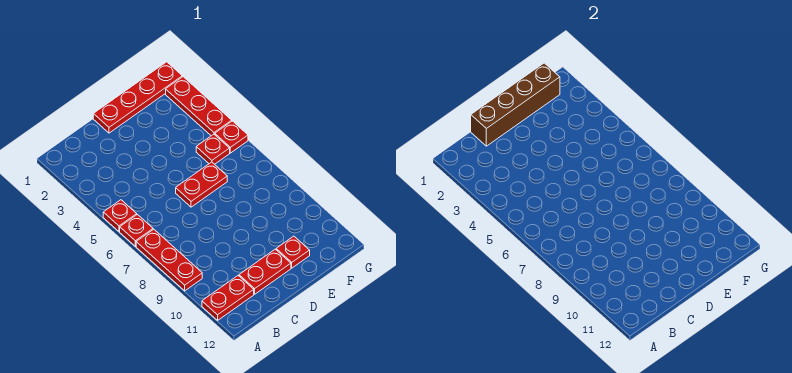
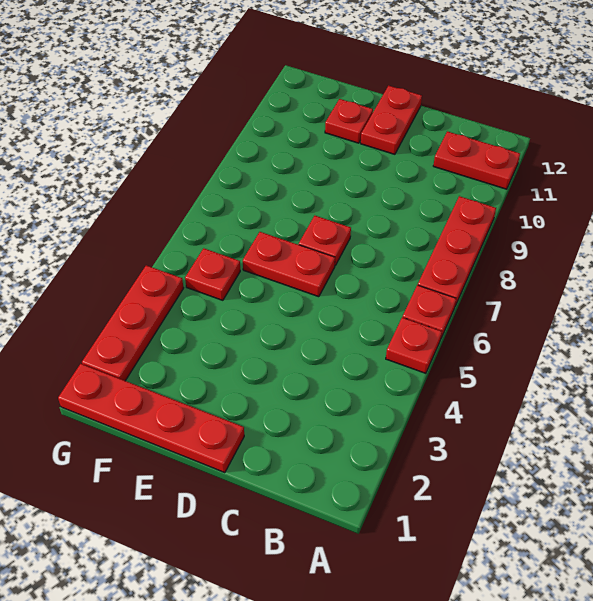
brown brick C1:F1 level 2 -> none
red plate C11:D11 level 1 -> red plate D11:D12 level 1
red plate G5 level 1 -> red plate D7 level 1

